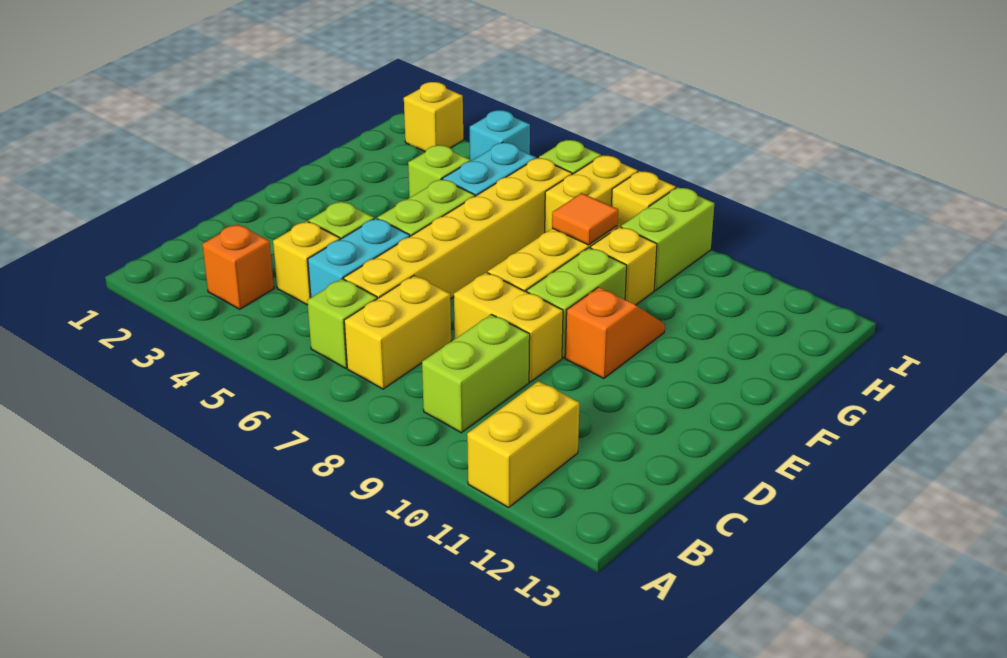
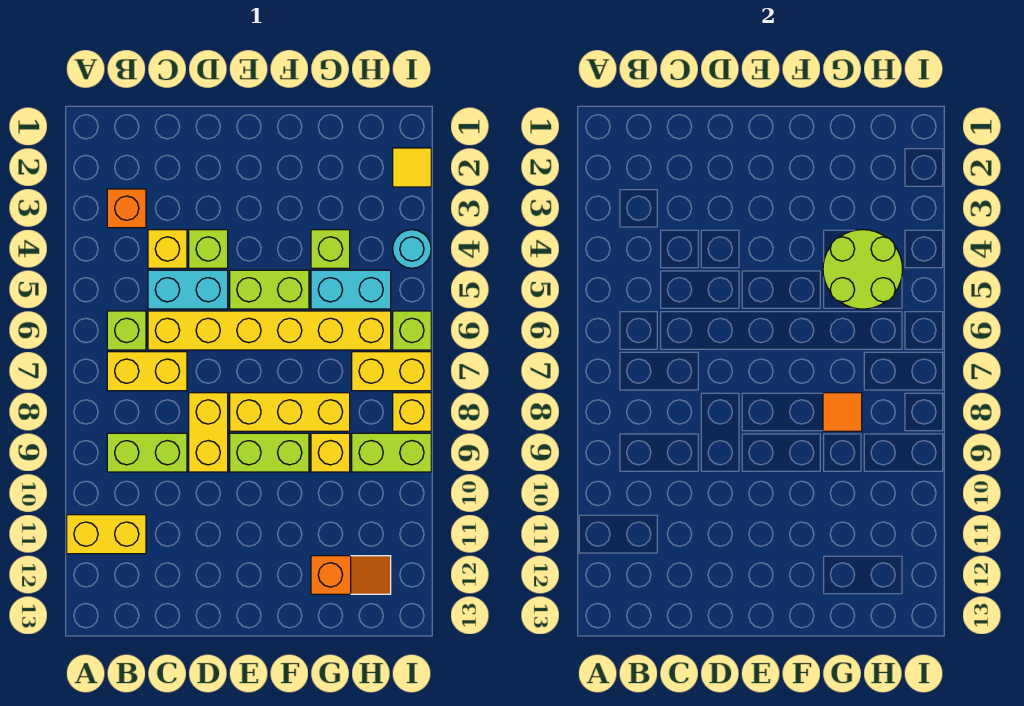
orange slope E10:F10 level 1 top E -> orange slope G12:H12 level 1 top G
none -> lime round brick G4:H5 level 2
yellow brick I2 level 1 -> yellow tile I2 level 1
cyan brick I4 level 1 -> cyan round brick I4 level 1

